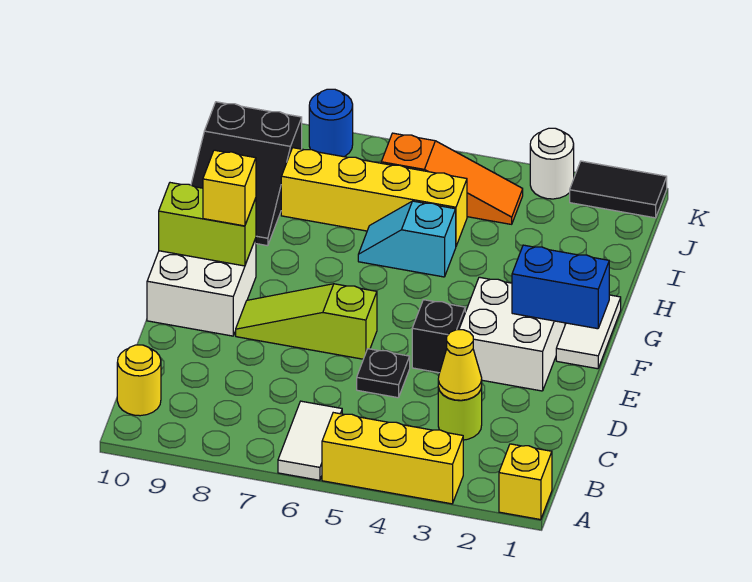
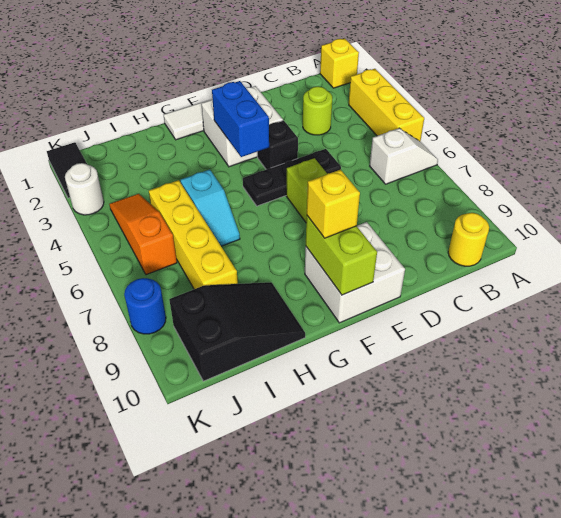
white tile A6:B6 level 1 -> white slope A6:B6 level 1 top B
yellow cone C3 level 2 -> none
black plate D5 level 1 -> black plate D5:F5 level 1
blue brick F1:F2 level 2 -> blue brick F3:F4 level 2

